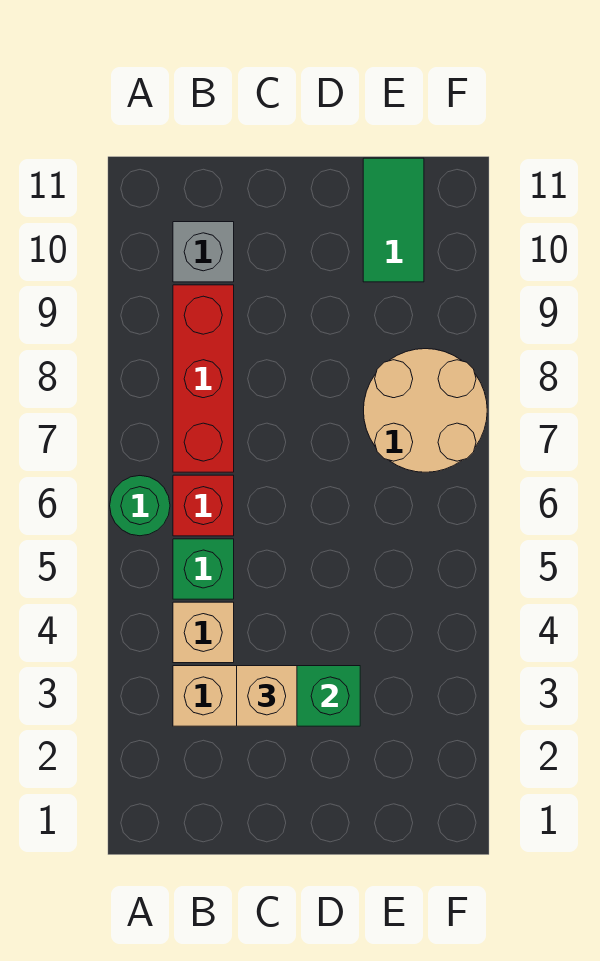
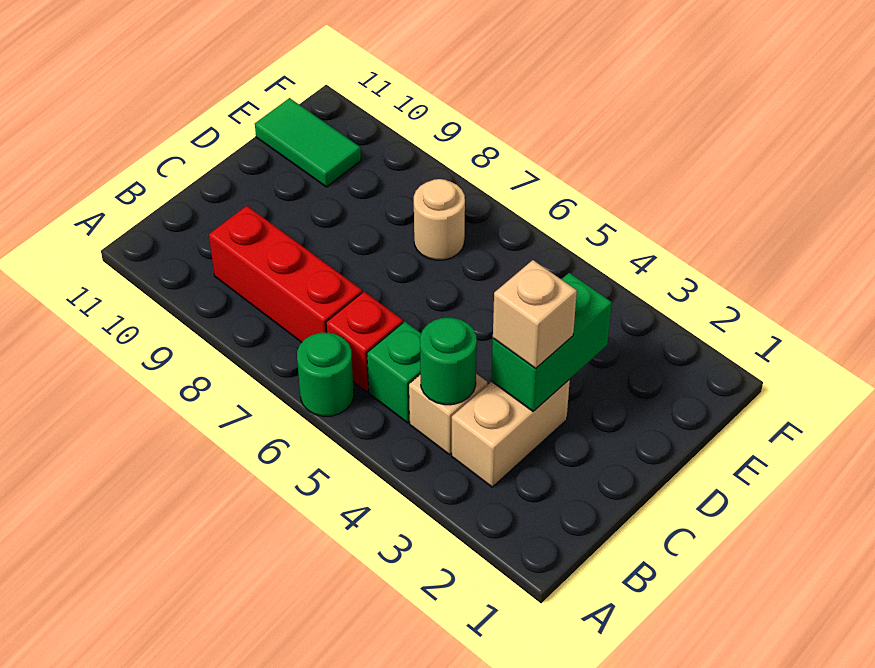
none -> green round brick B4 level 2
grey brick B10 level 1 -> none
tan round brick E7:F8 level 1 -> tan round brick E7 level 1

